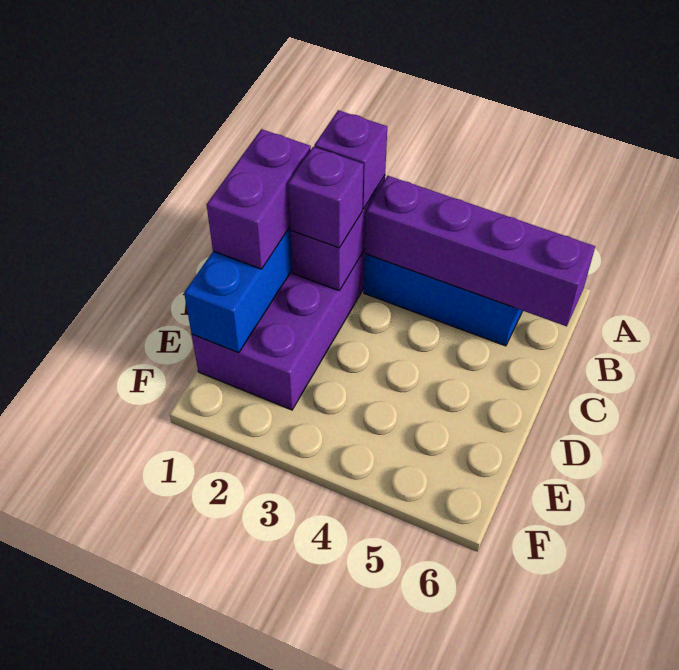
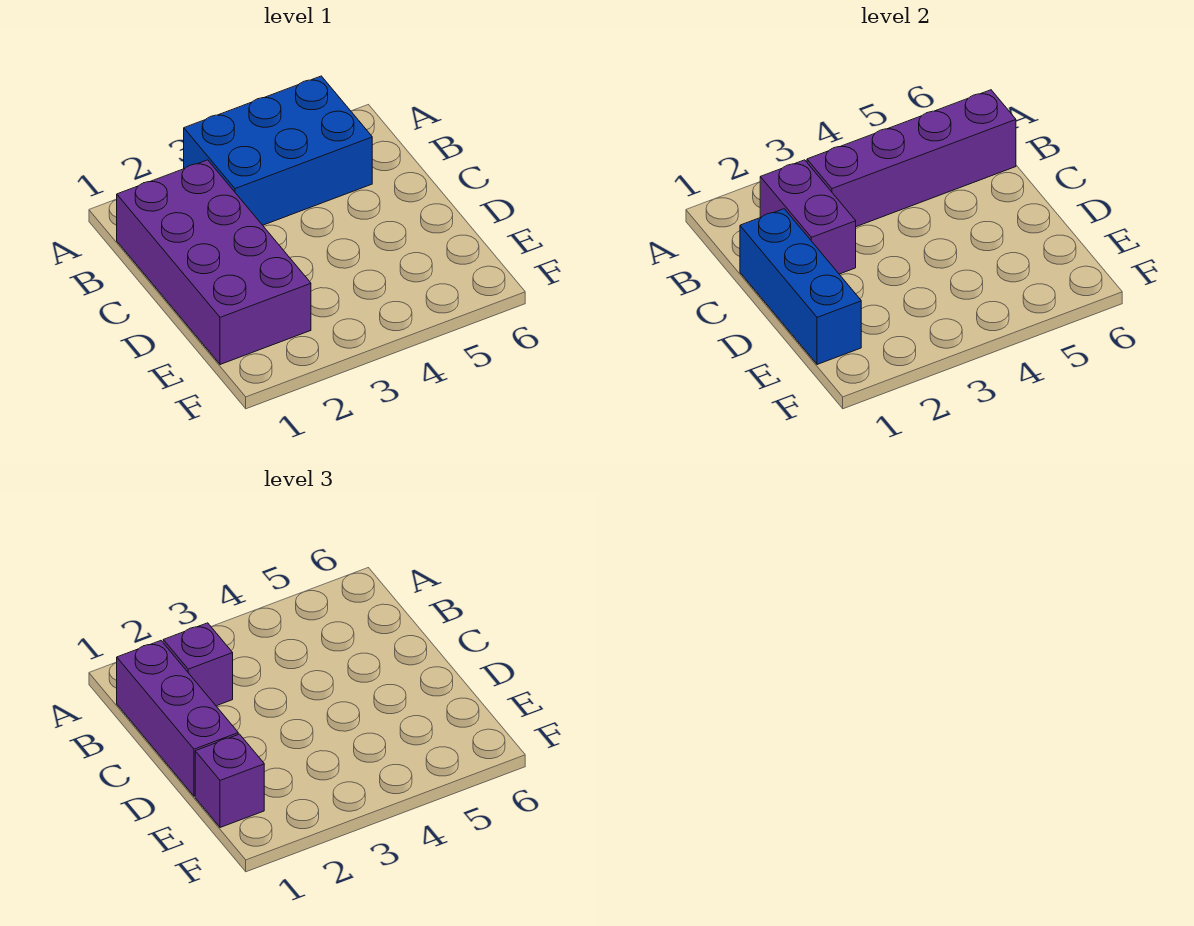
purple brick C1:D1 level 3 -> purple brick B1:D1 level 3
purple brick C2 level 3 -> purple brick E1 level 3

